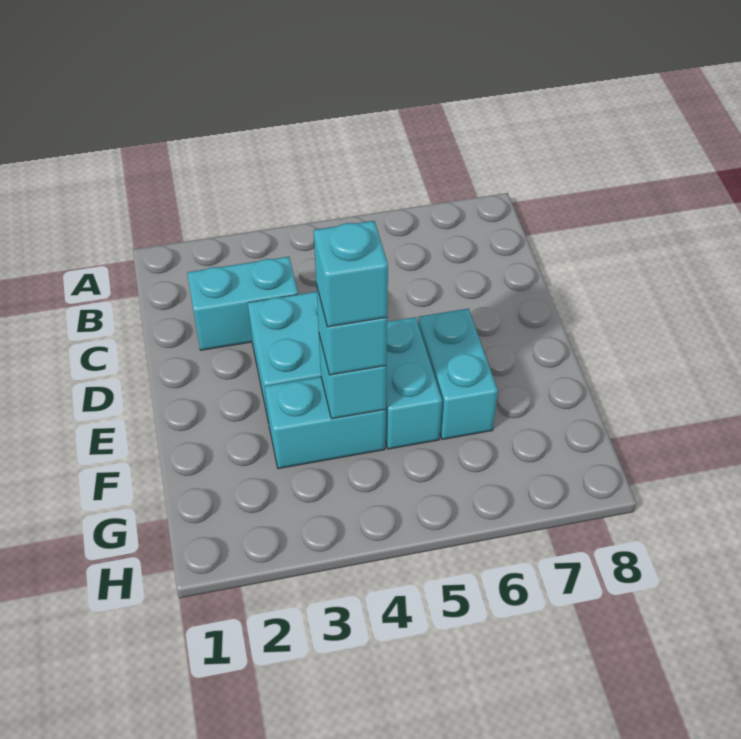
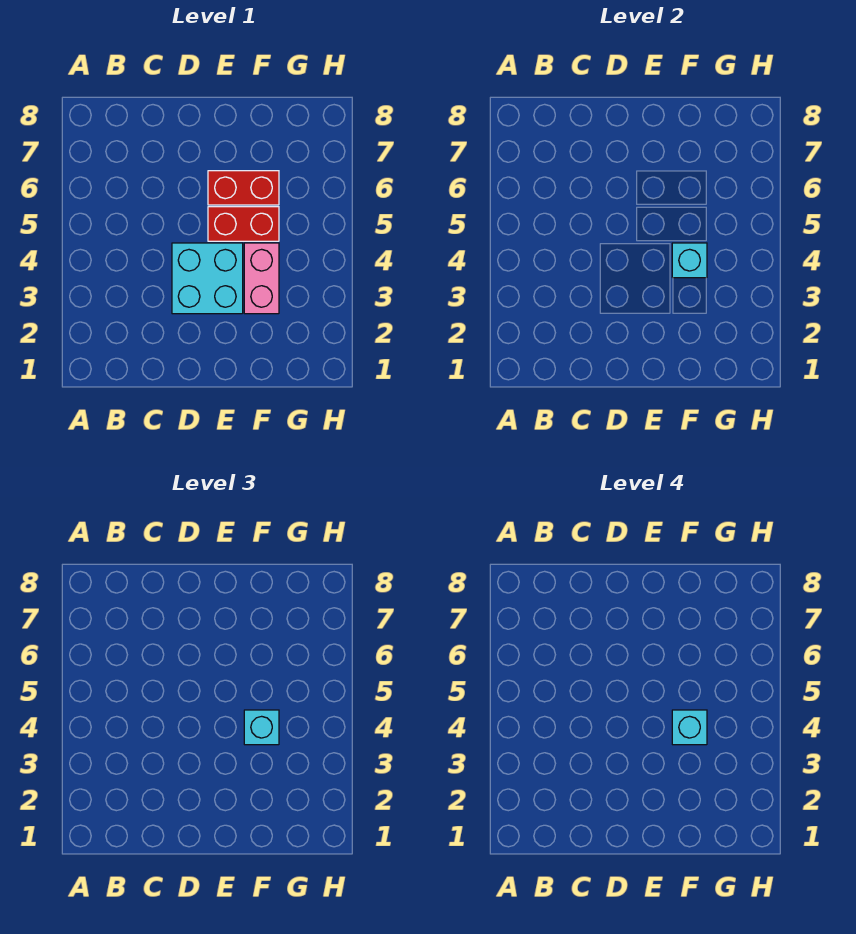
cyan brick C2:C3 level 1 -> none
cyan brick E5:F5 level 1 -> red brick E5:F5 level 1
cyan brick E6:F6 level 1 -> red brick E6:F6 level 1
cyan brick F3:F4 level 1 -> pink brick F3:F4 level 1

